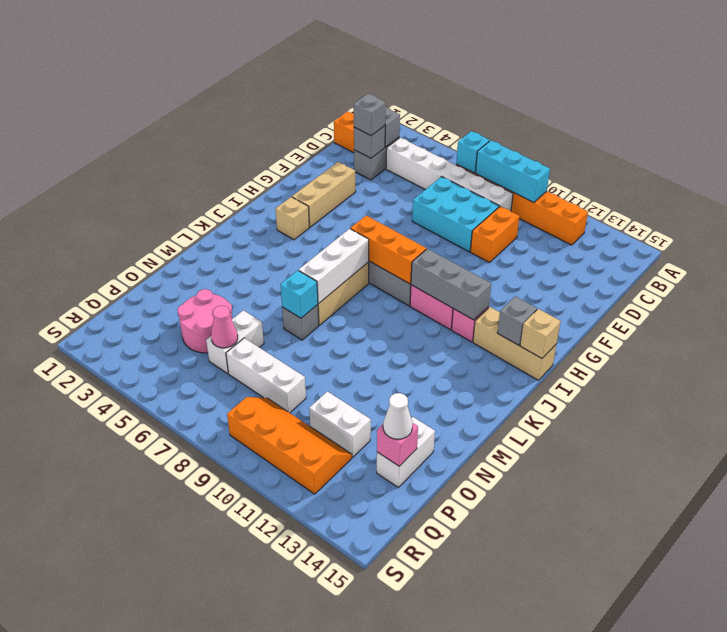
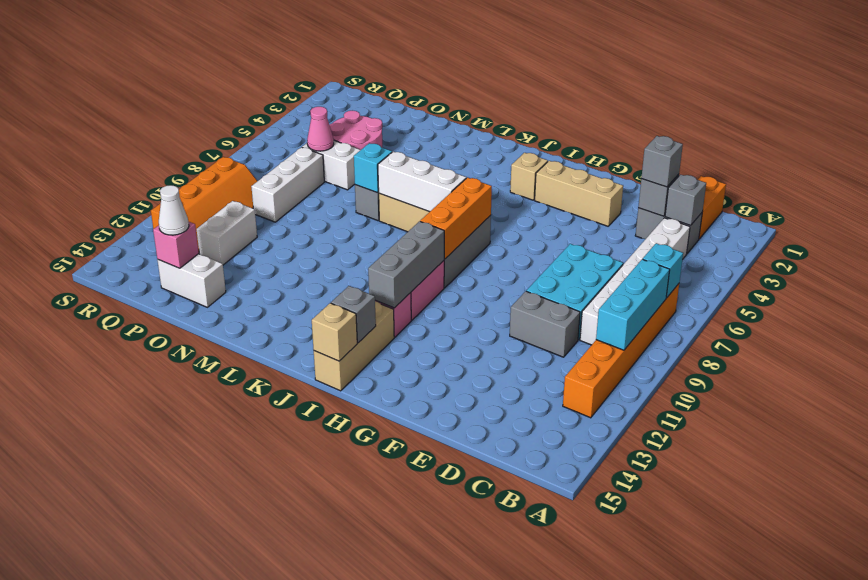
orange brick D10:E10 level 1 -> grey brick D10:E10 level 1

